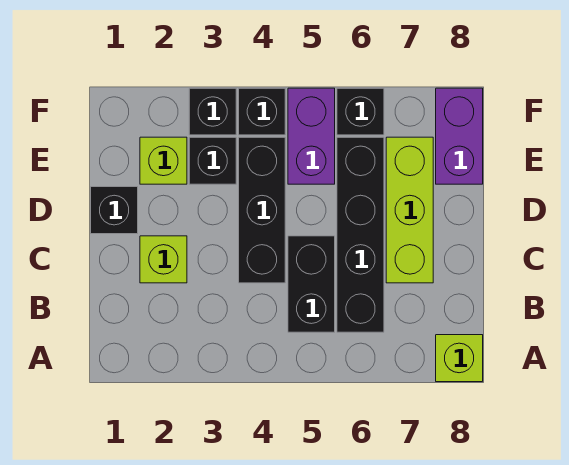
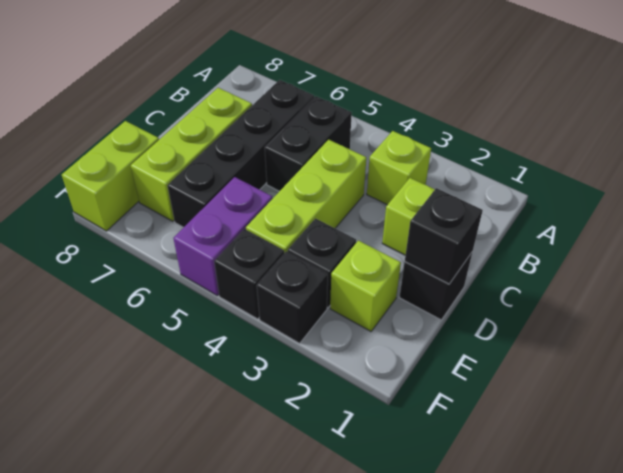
lime brick A8 level 1 -> lime brick B3 level 1
black brick C4:E4 level 1 -> lime brick C4:E4 level 1
purple brick E8:F8 level 1 -> lime brick E8:F8 level 1
black brick F6 level 1 -> black brick D1 level 2

